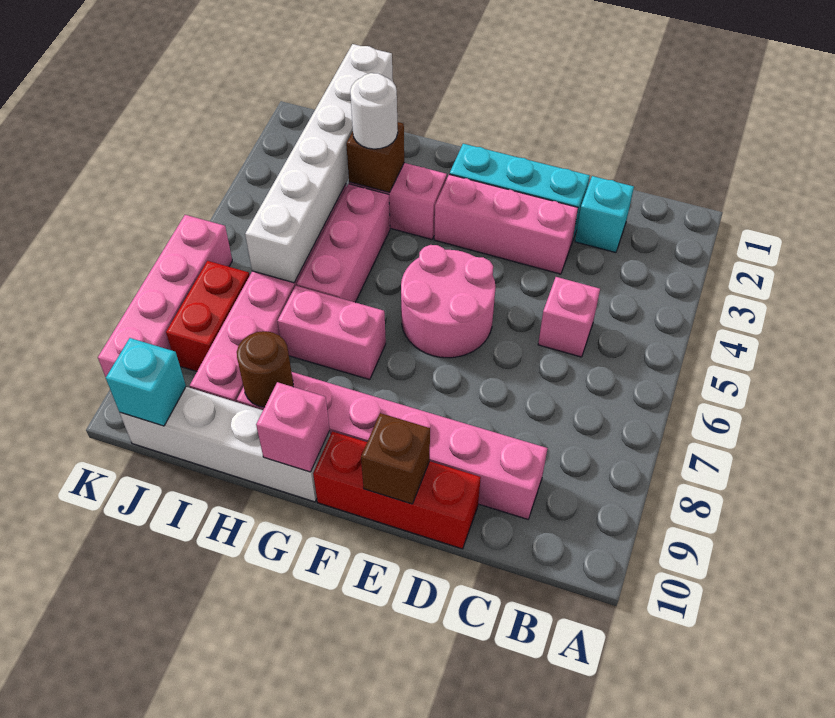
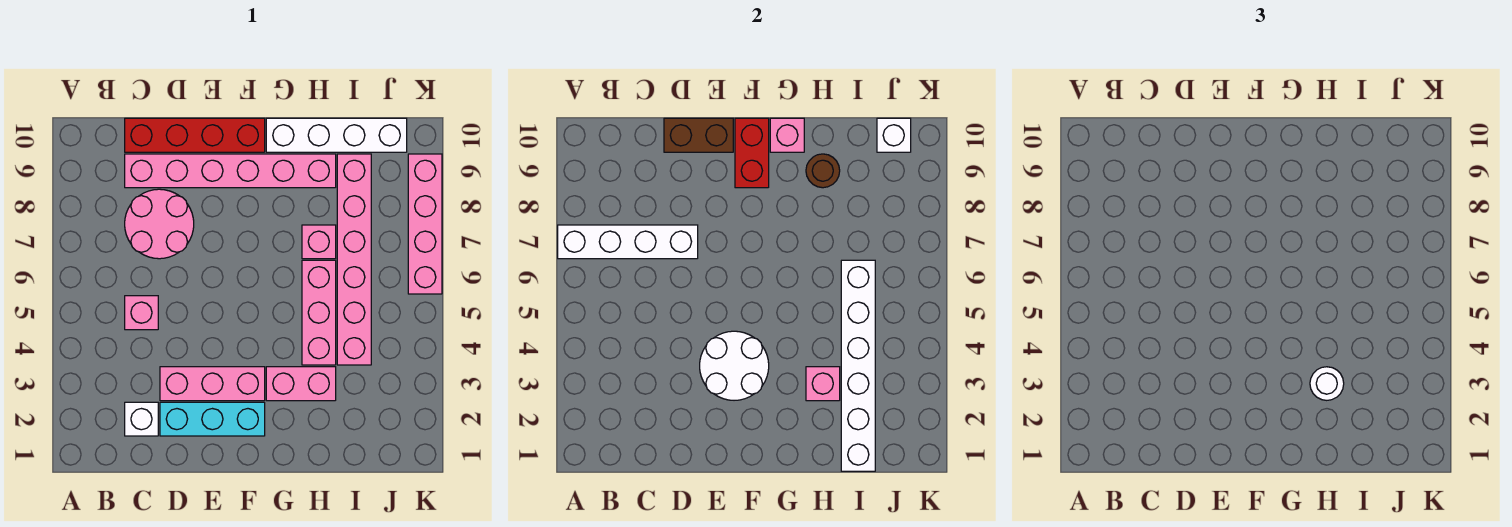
none -> white brick A7:D7 level 2
cyan brick C2 level 1 -> white brick C2 level 1
red brick D10:F10 level 1 -> red brick C10:F10 level 1
none -> white round brick E3:F4 level 2
pink round brick E5:F6 level 1 -> pink round brick C7:D8 level 1
brown brick E10 level 2 -> brown brick D10:E10 level 2
pink brick G7:H7 level 1 -> pink brick H7 level 1
brown brick H3 level 2 -> pink brick H3 level 2
red brick J7:J8 level 1 -> red brick F9:F10 level 2
cyan brick J10 level 2 -> white brick J10 level 2

